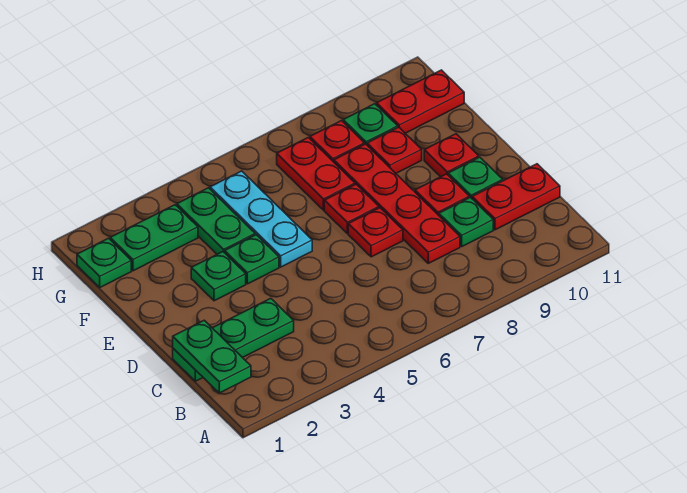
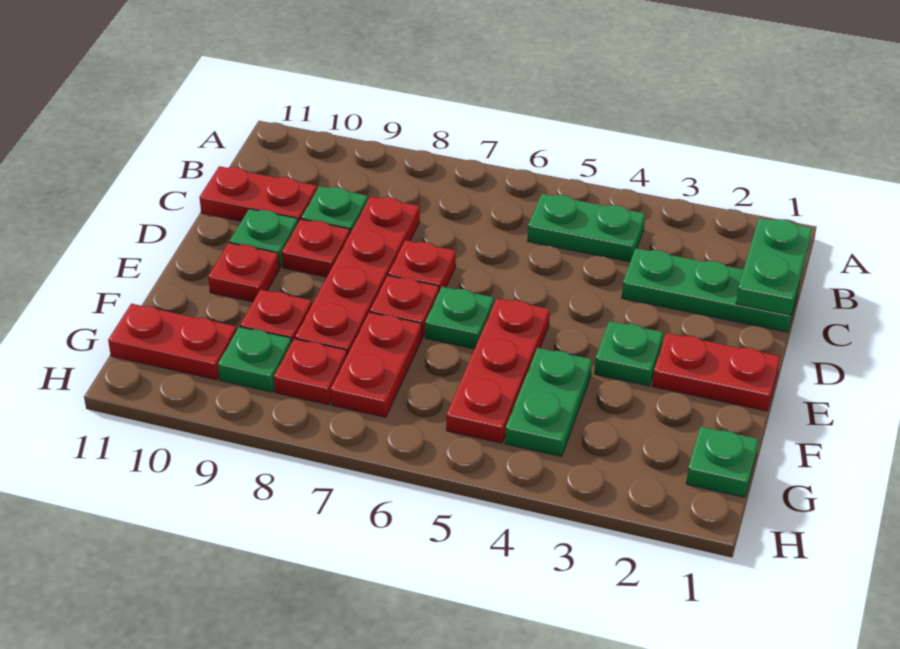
none -> red plate E1:E2 level 1
green plate E4 level 1 -> green plate E6 level 1
cyan plate E5:G5 level 1 -> red plate E5:G5 level 1
green plate G2:G3 level 1 -> green plate B4:B5 level 1

